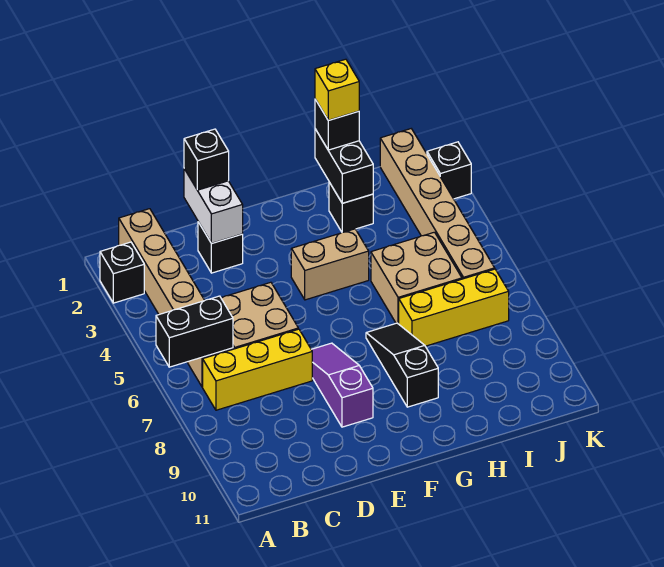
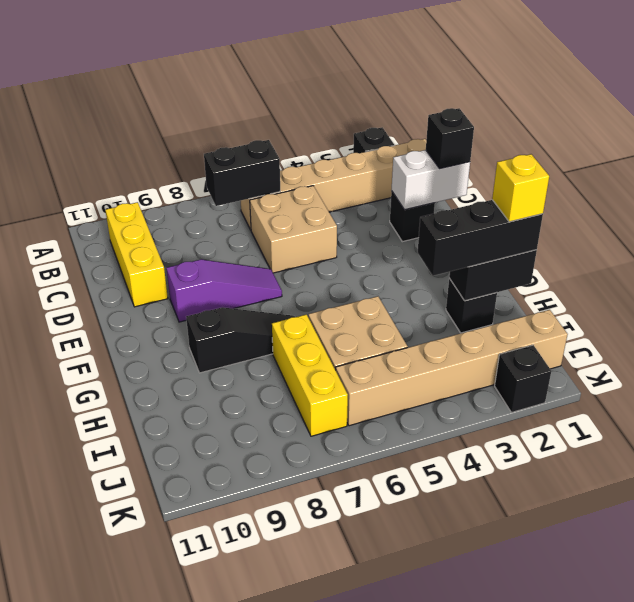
black brick A6:B6 level 2 -> black brick B6:B7 level 2
yellow brick B7:D7 level 1 -> yellow brick B10:D10 level 1
tan brick F4:G4 level 1 -> none
black brick H1 level 3 -> black brick H1:H3 level 3

